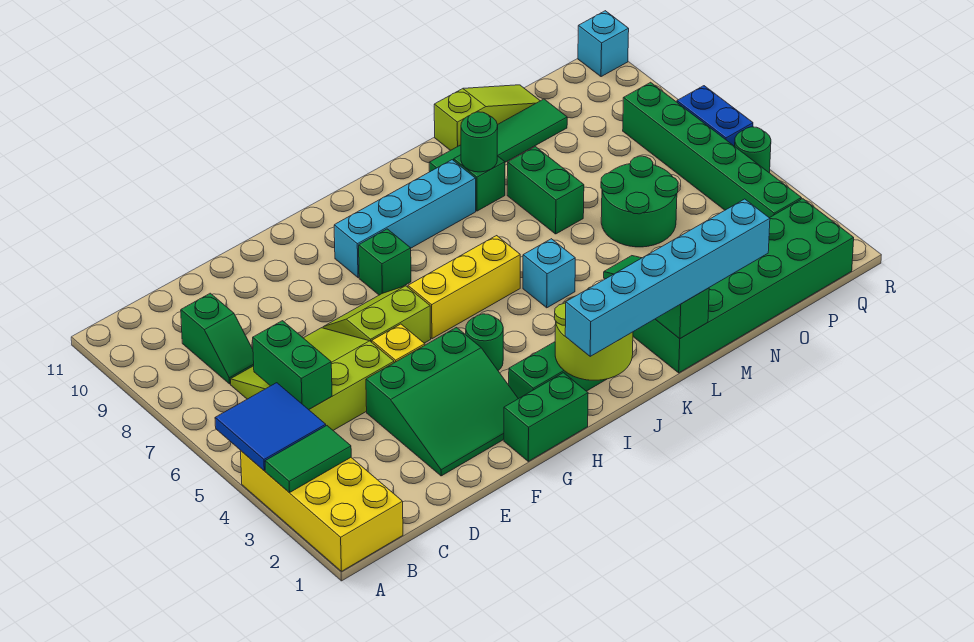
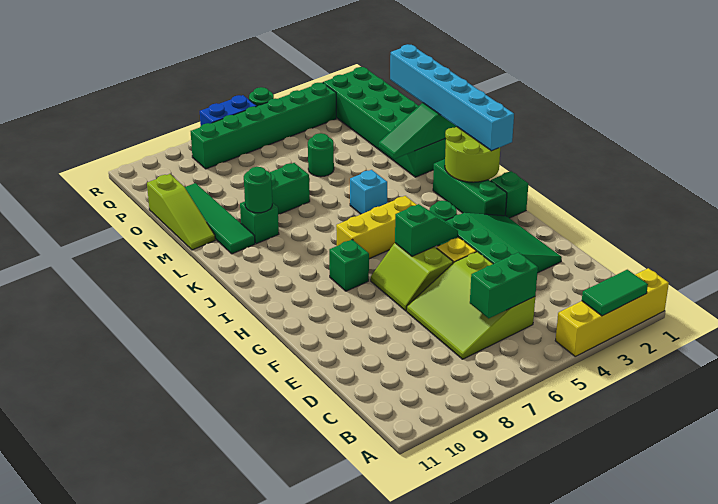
yellow brick A1:B4 level 1 -> yellow brick A1:A4 level 1
green tile A3:B3 level 2 -> green tile A2:A3 level 2
blue tile A4:B5 level 2 -> none
green slope C8:C9 level 1 top 9 -> green slope G5:G6 level 2 top 6
green brick G1:H1 level 1 -> green brick H1 level 1
yellow brick H6:J6 level 1 -> yellow brick I5:I7 level 1
cyan brick H9:K9 level 1 -> none
lime slope M11:O11 level 1 top M -> lime slope M11:O11 level 1 top O
green round brick N5:O6 level 1 -> green round brick N5 level 1
cyan brick R11 level 1 -> none

